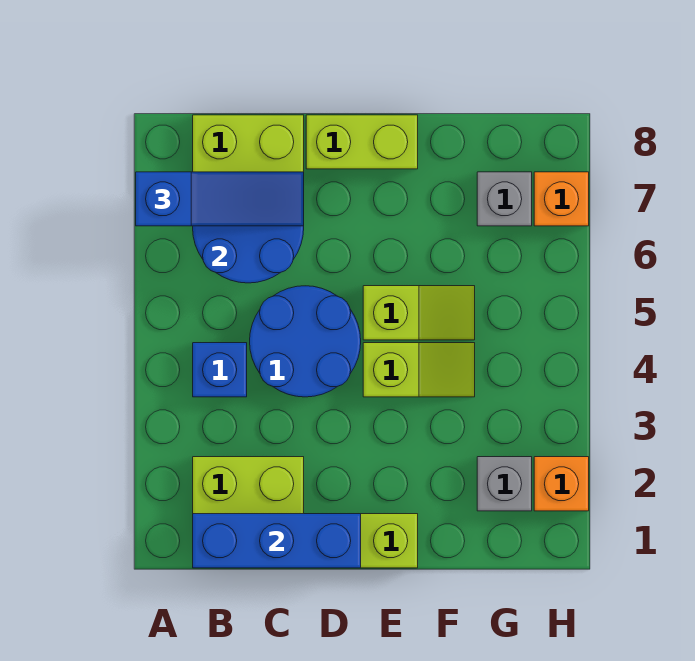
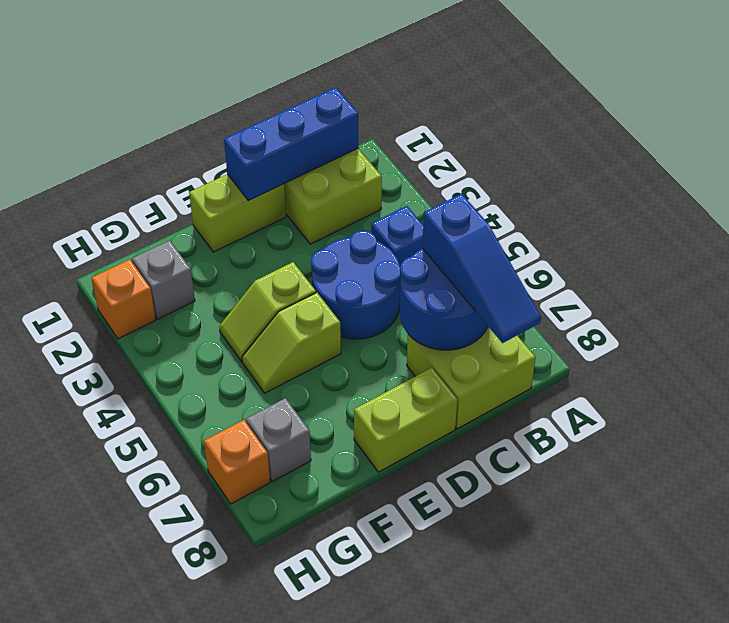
blue slope A7:C7 level 3 top A -> blue slope B6:B8 level 3 top 6

